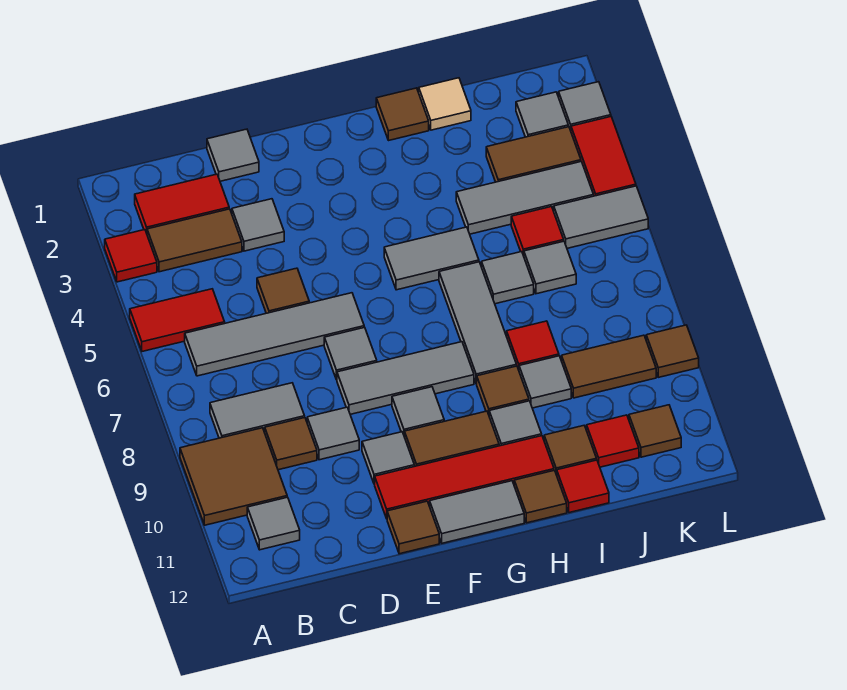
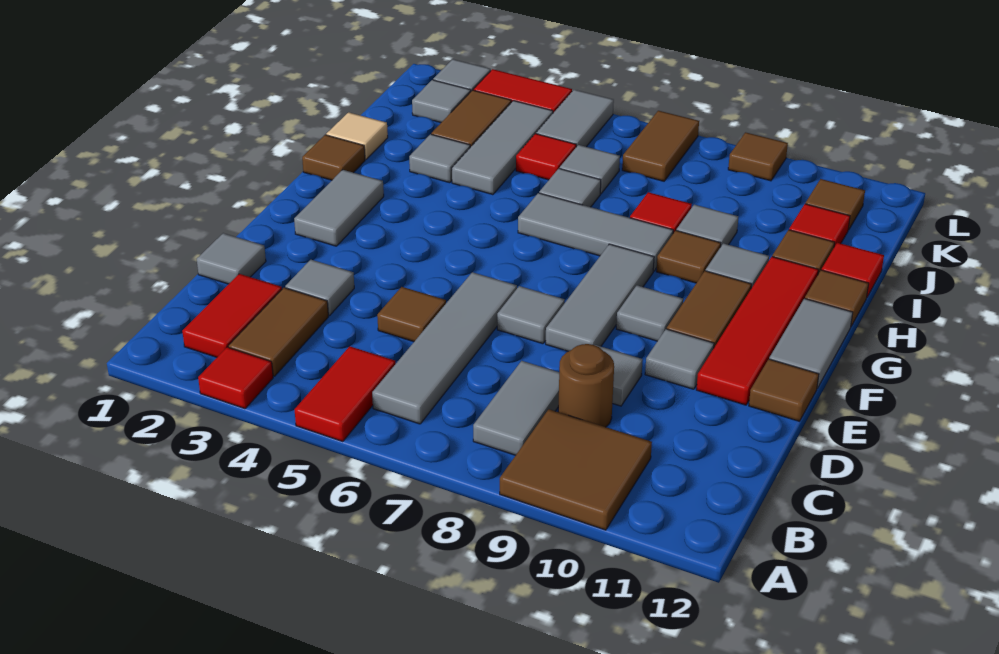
grey tile B11 level 1 -> grey tile I3 level 1
brown tile C9 level 1 -> brown round brick C9 level 1
grey tile G5:H5 level 1 -> grey tile F2:G2 level 1
brown tile J9:K9 level 1 -> brown tile K7:L7 level 1

